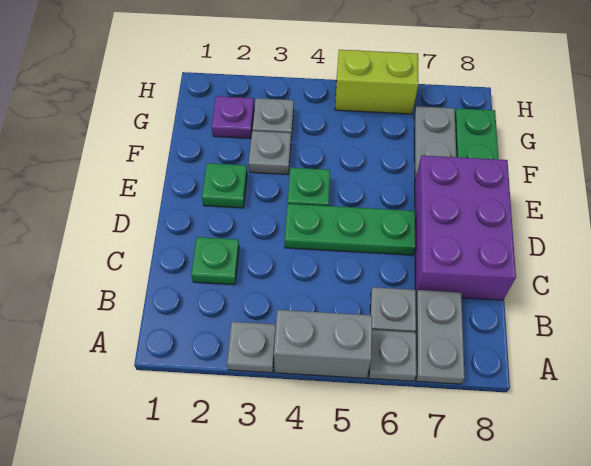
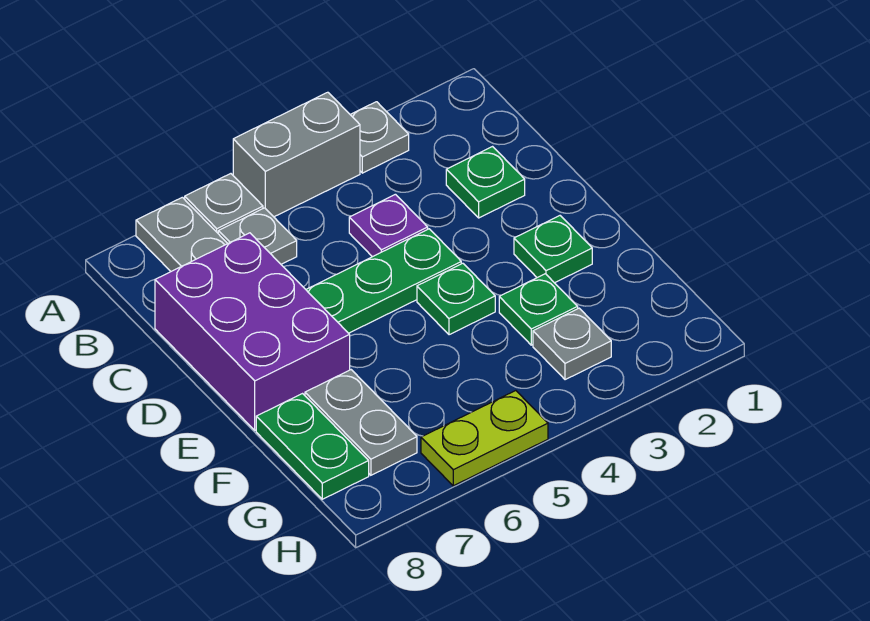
grey plate F3 level 1 -> green plate F3 level 1
purple plate G2 level 1 -> purple plate C4 level 1
lime brick H5:H6 level 1 -> lime plate H5:H6 level 1

